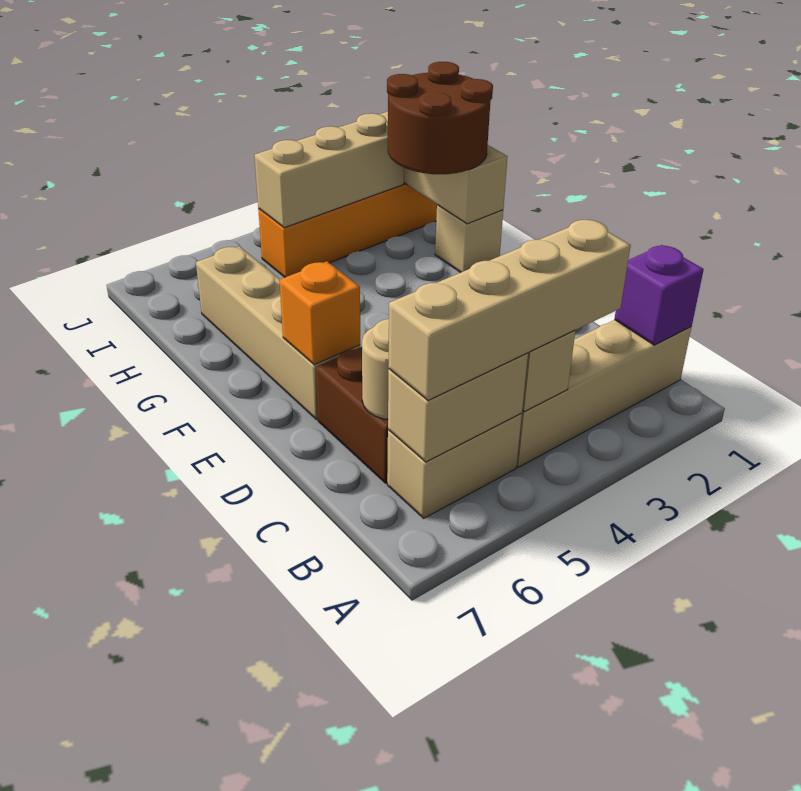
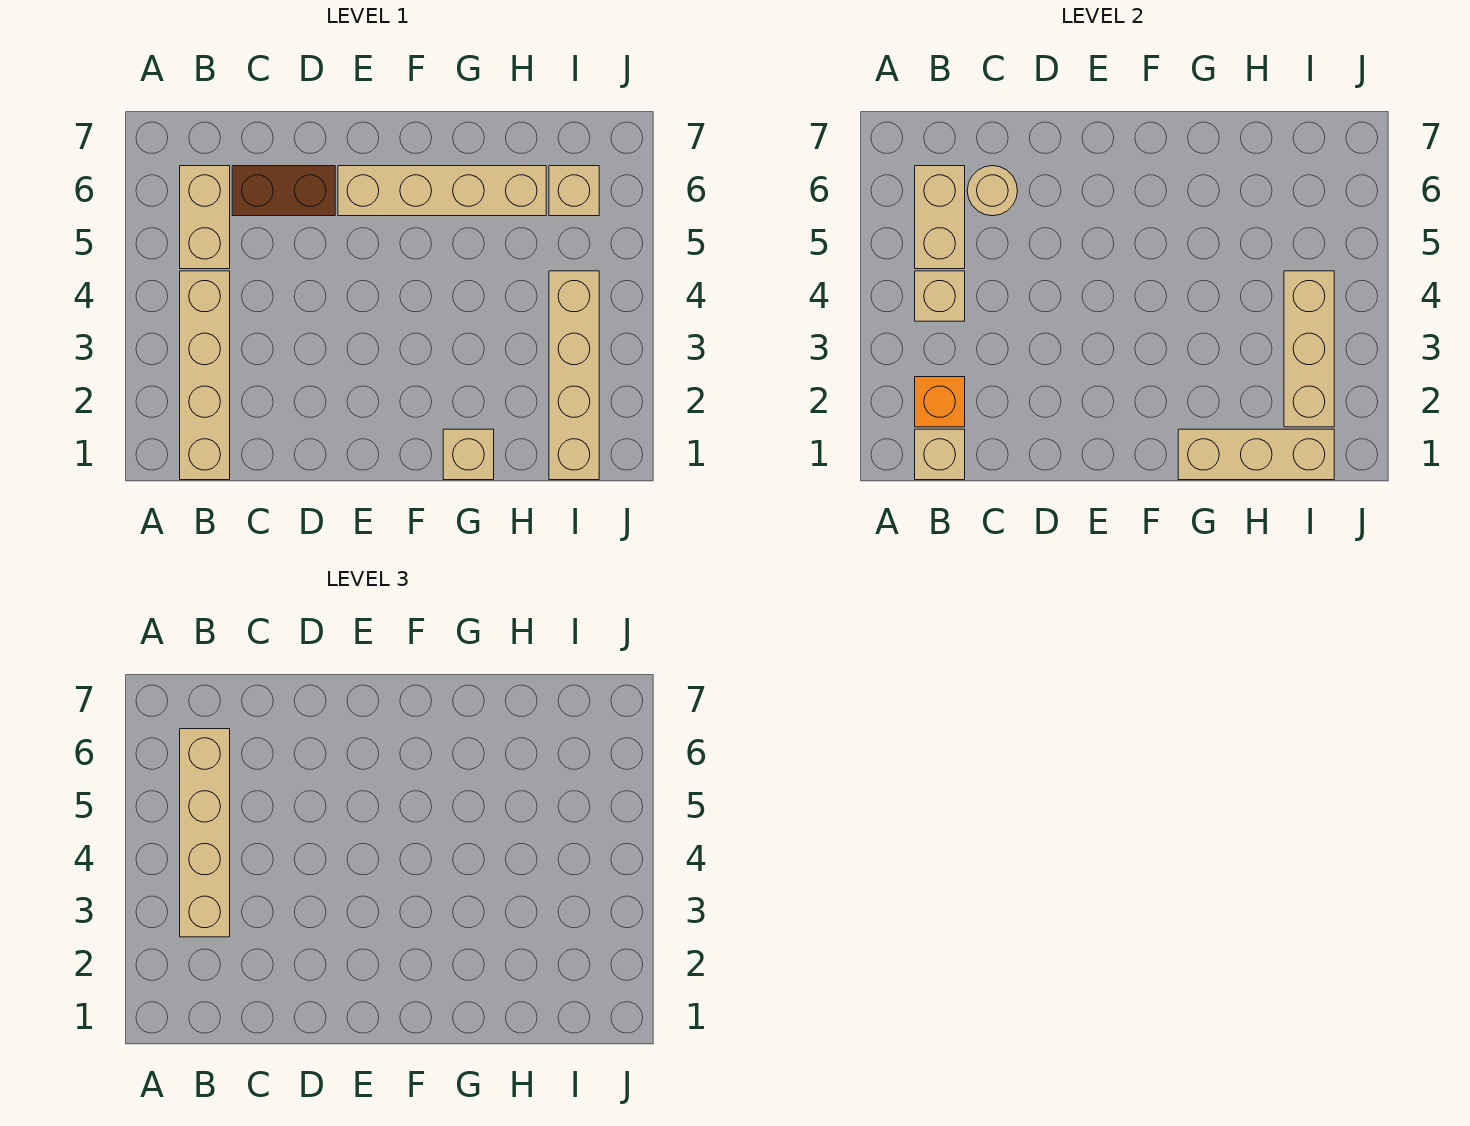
purple brick B1 level 2 -> tan brick B1 level 2
orange brick E6 level 2 -> orange brick B2 level 2
brown round brick G1:H2 level 3 -> none
orange brick I1:I4 level 1 -> tan brick I1:I4 level 1
none -> tan brick I6 level 1

